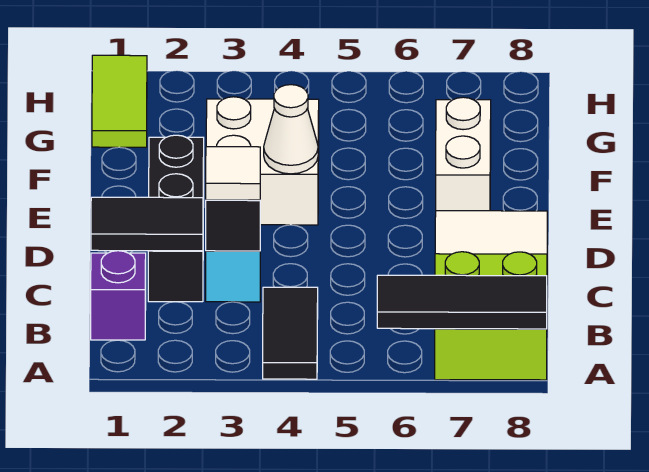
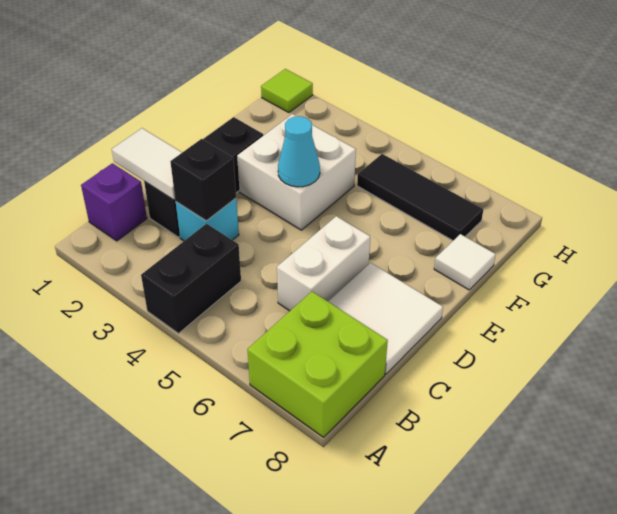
black tile A4:B4 level 1 -> black brick A4:B4 level 1
black tile A6:A8 level 2 -> black tile G5:G7 level 1
black tile C1:C2 level 2 -> white tile C1:C2 level 2
white tile C3 level 3 -> white tile F8 level 1
white cone E4 level 2 -> cyan cone E4 level 2
white brick E7:F7 level 1 -> white brick C6:D6 level 1
lime tile G1:H1 level 1 -> lime tile H1 level 1

